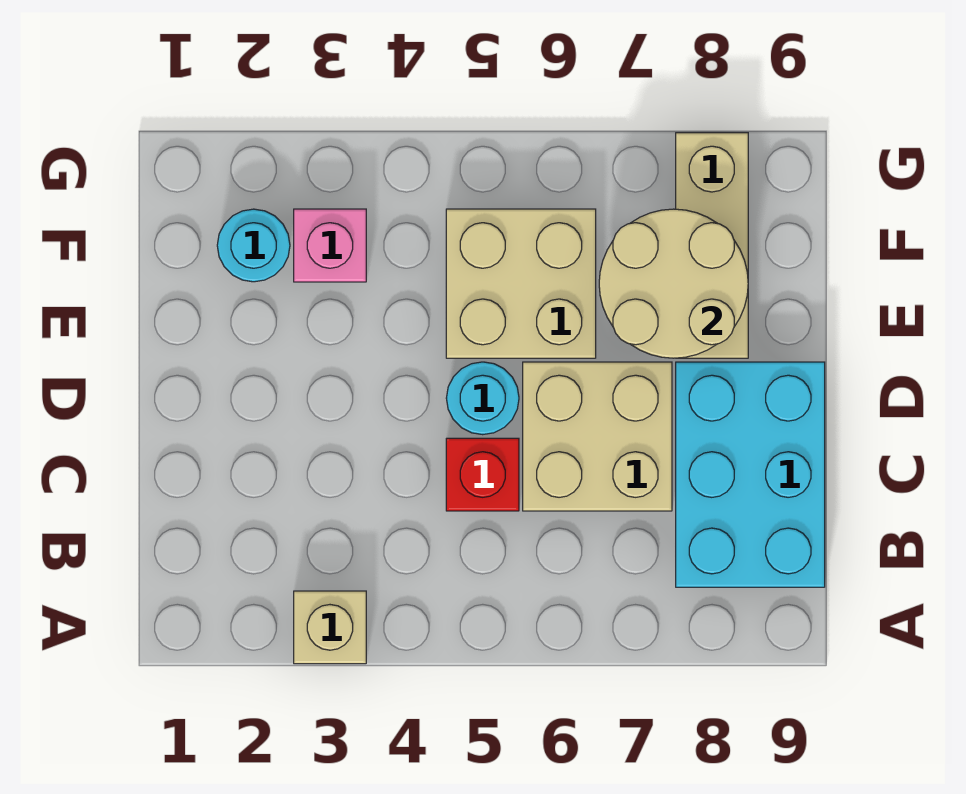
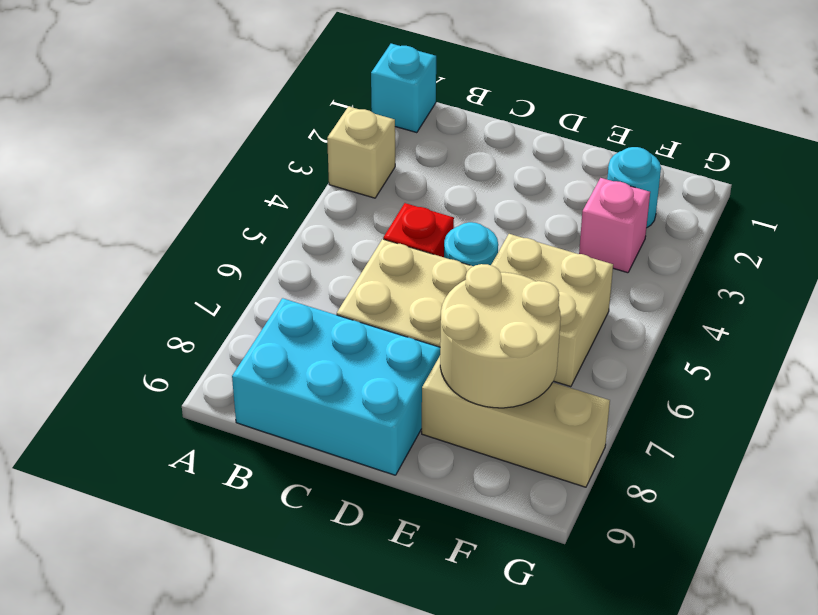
none -> cyan brick A1 level 1

